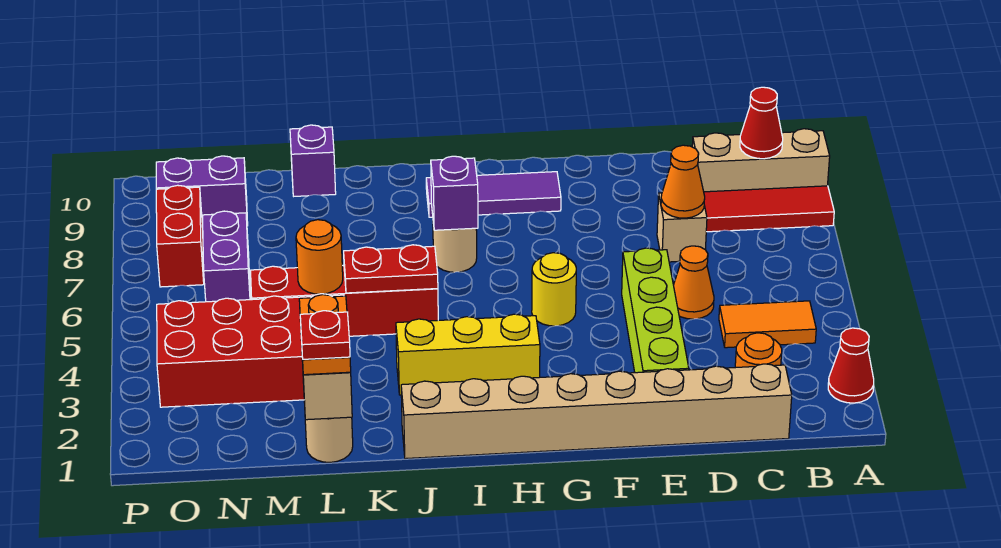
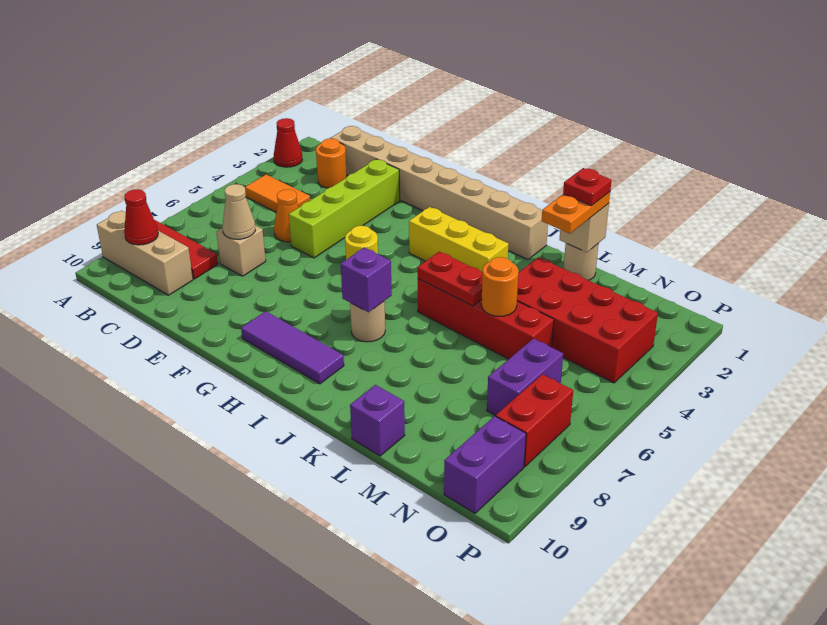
orange cone D7 level 2 -> tan cone D7 level 2
purple brick N9:O9 level 1 -> purple brick O9:O10 level 1

